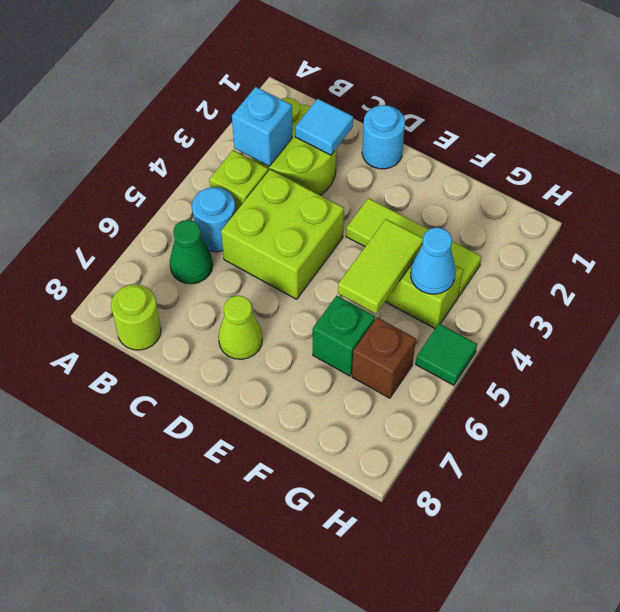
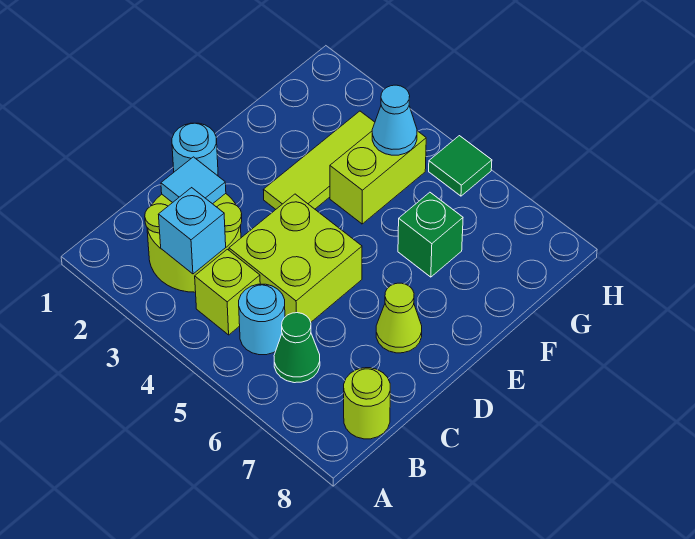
lime tile F4:F5 level 2 -> none
brown brick G6 level 1 -> none

